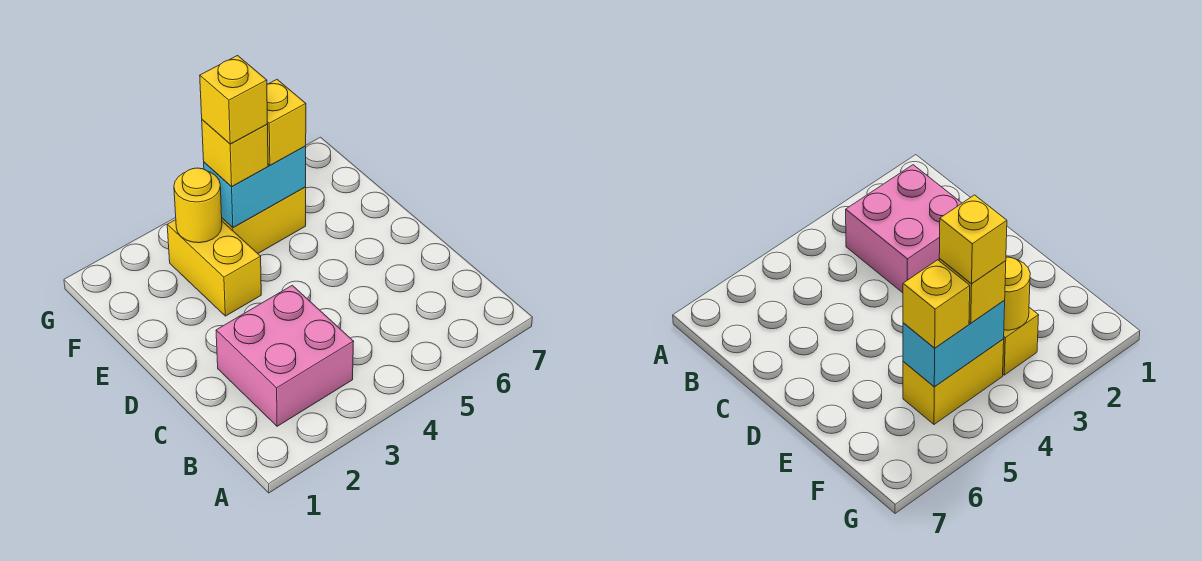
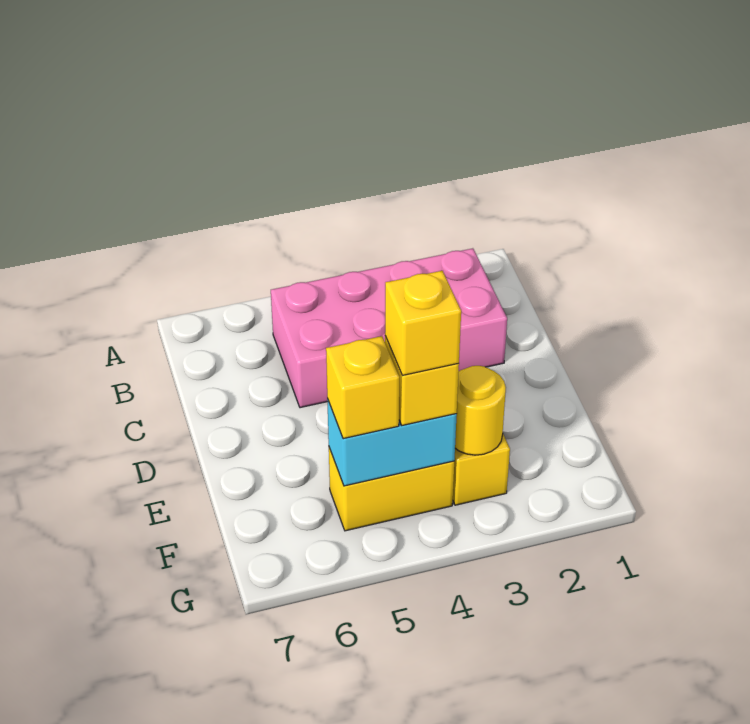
pink brick B2:C3 level 1 -> pink brick B2:C5 level 1

